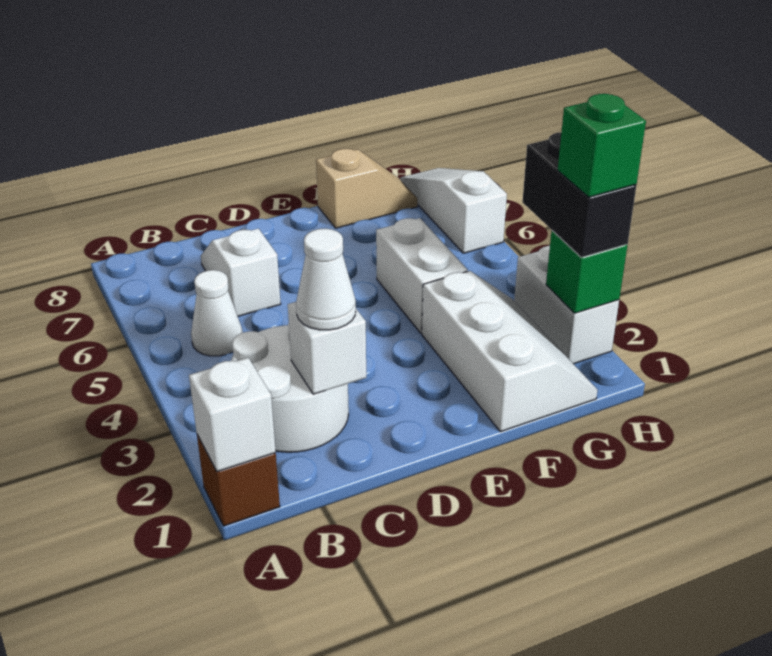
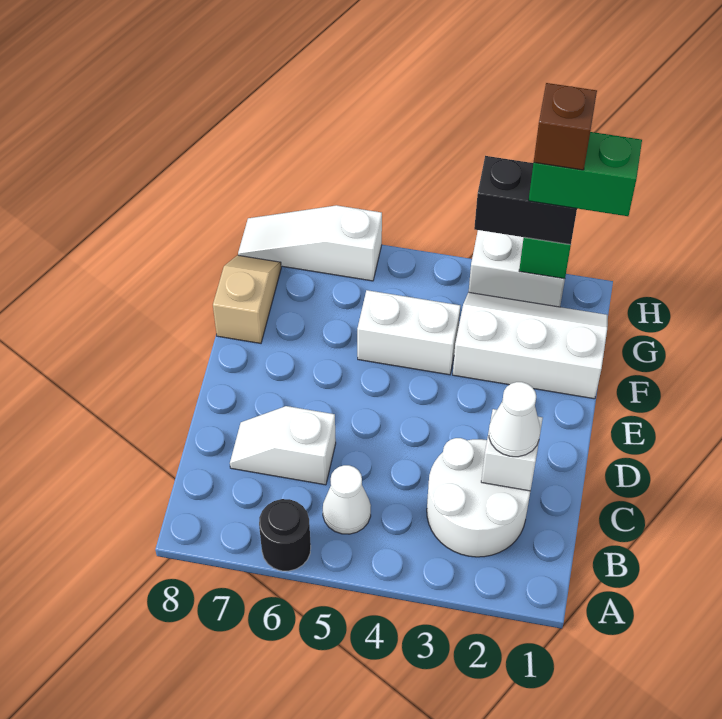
brown brick A1 level 1 -> brown brick H2 level 5
white brick A1 level 2 -> none
none -> black round brick A6 level 1
green brick H2 level 4 -> green brick H1:H2 level 4

